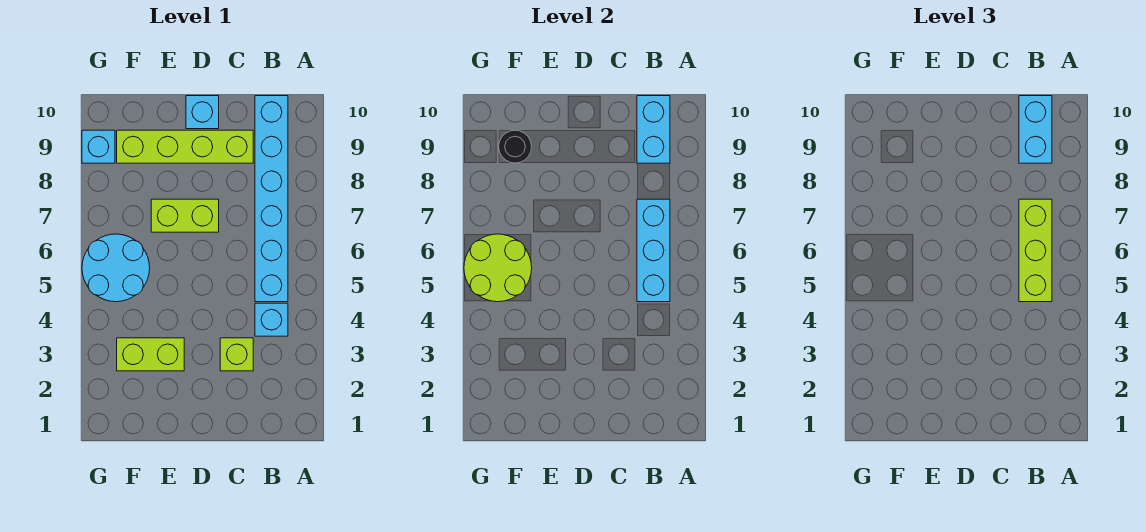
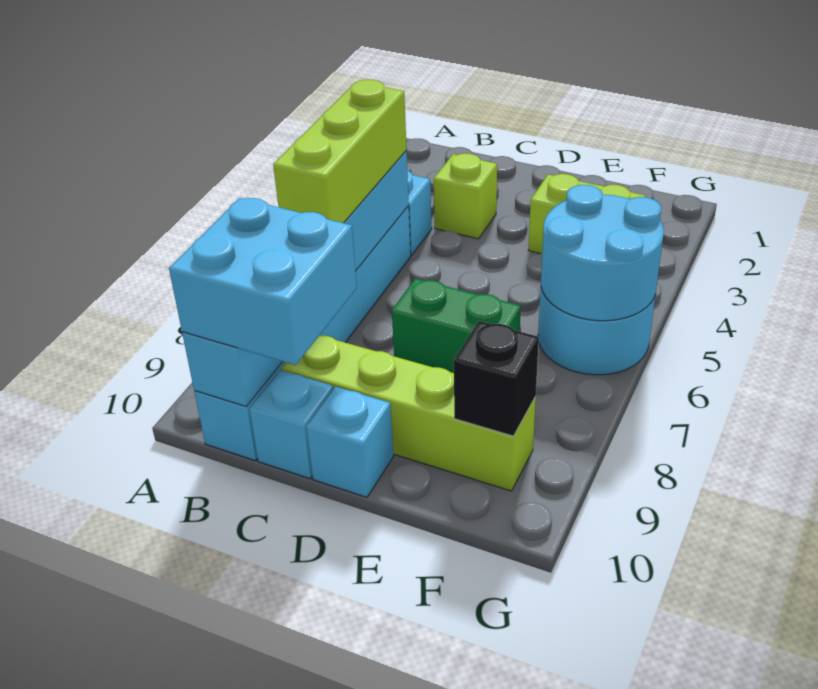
cyan brick B9:B10 level 3 -> cyan brick B9:C10 level 3
lime brick D7:E7 level 1 -> green brick D7:E7 level 1
lime round brick F5:G6 level 2 -> cyan round brick F5:G6 level 2
black round brick F9 level 2 -> black brick F9 level 2
cyan brick G9 level 1 -> cyan brick C10 level 1

